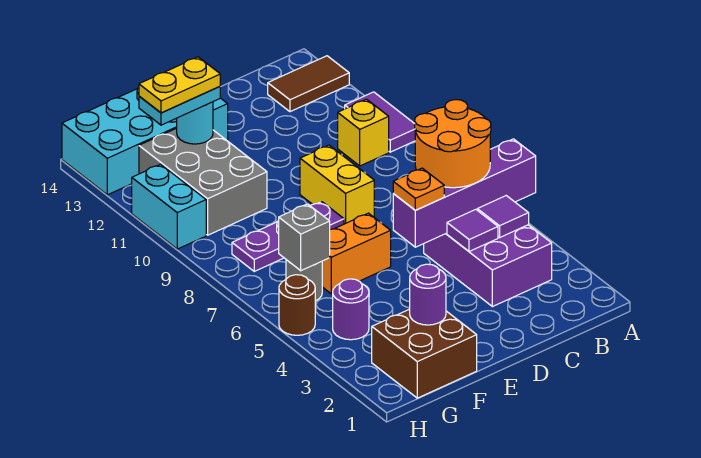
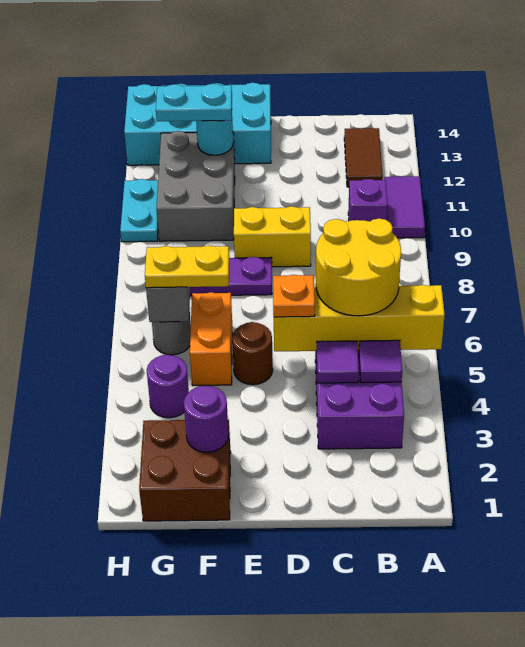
purple brick A5:D5 level 2 -> yellow brick A5:D5 level 2
brown tile A13:B13 level 1 -> brown tile B12:B13 level 1
orange round brick B5:C6 level 3 -> yellow round brick B5:C6 level 3
yellow brick B10 level 1 -> purple brick B10 level 1
yellow brick D8:D9 level 1 -> yellow brick D9:E9 level 1
orange brick E6:F6 level 1 -> orange brick F5:F6 level 1
yellow plate F12:G12 level 4 -> yellow plate F6:G6 level 3
brown round brick H5 level 1 -> brown round brick E5 level 1
cyan brick H10:H11 level 1 -> cyan plate H10:H11 level 1

